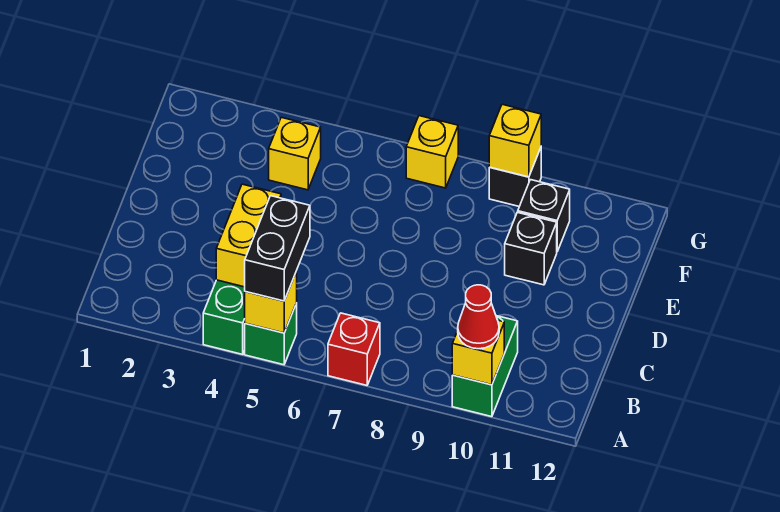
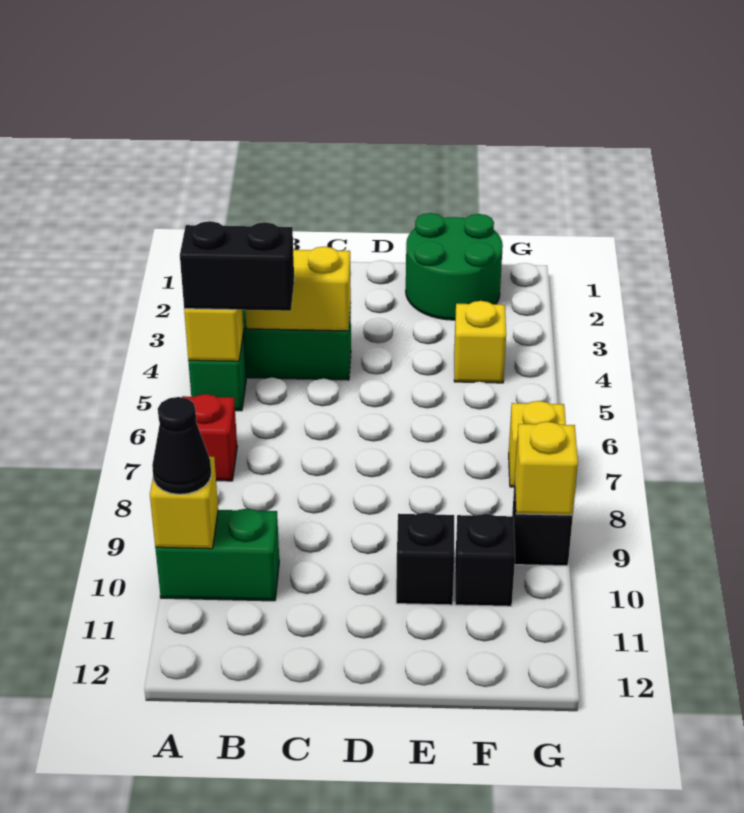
red cone A10 level 3 -> black cone A10 level 3
none -> green round brick E1:F2 level 1

